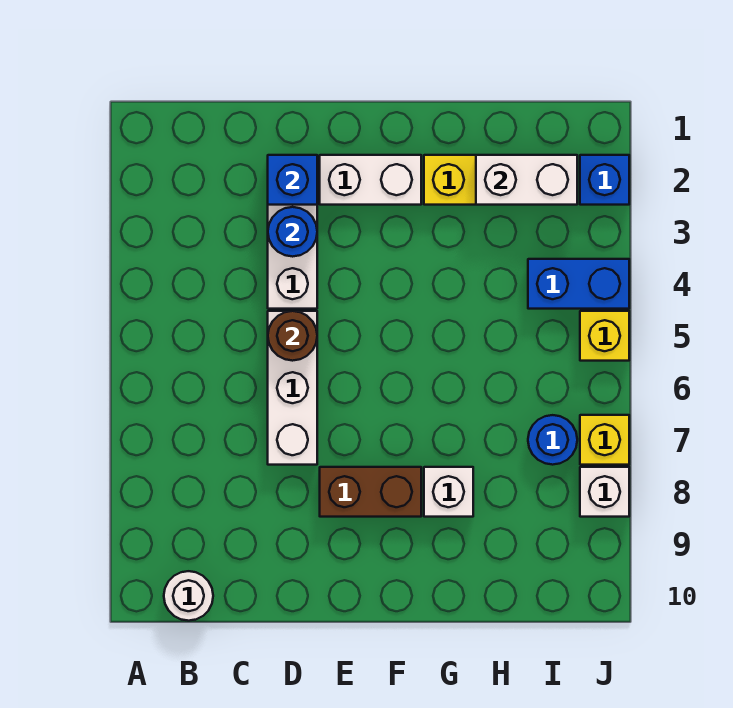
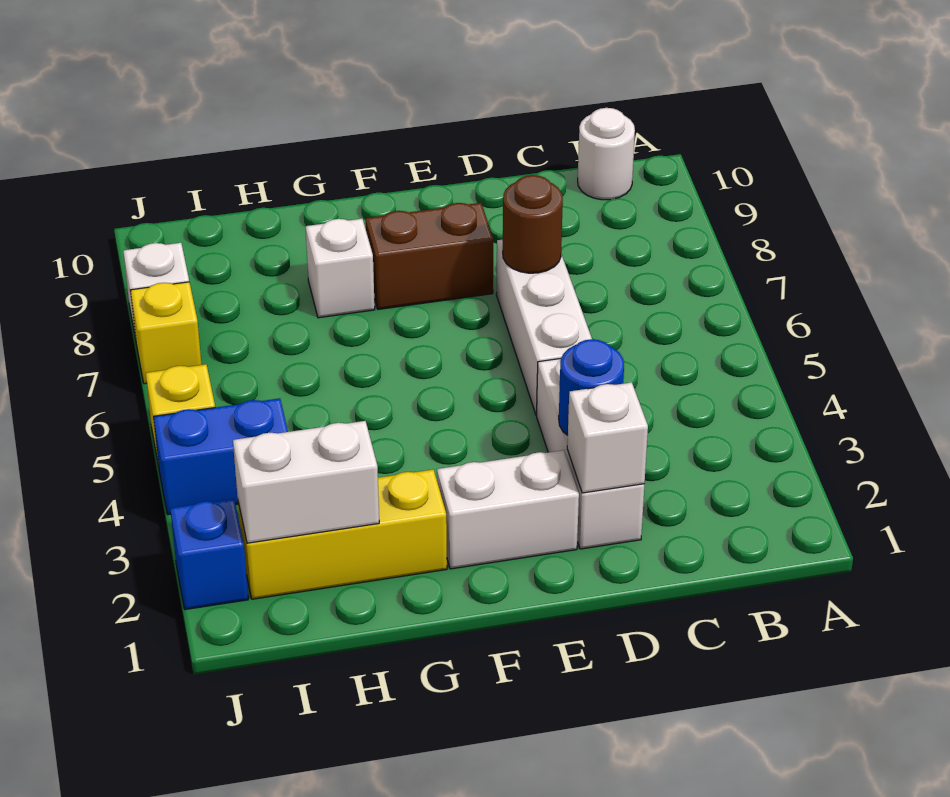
blue brick D2 level 2 -> white brick D2 level 2
brown round brick D5 level 2 -> brown round brick D7 level 2
blue round brick I7 level 1 -> none

